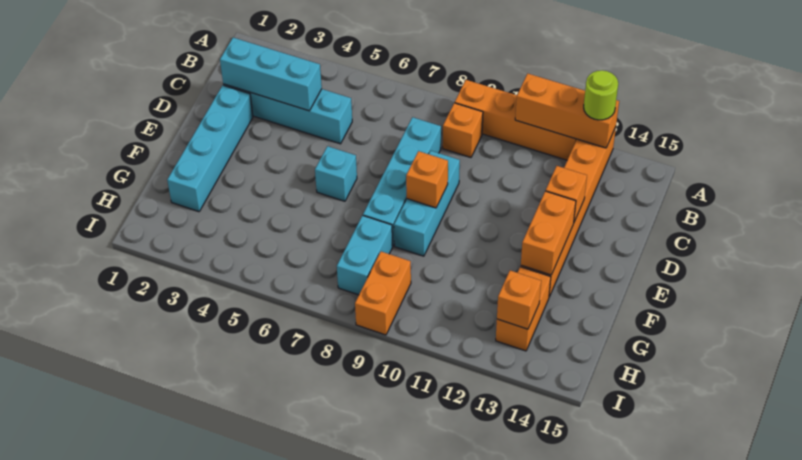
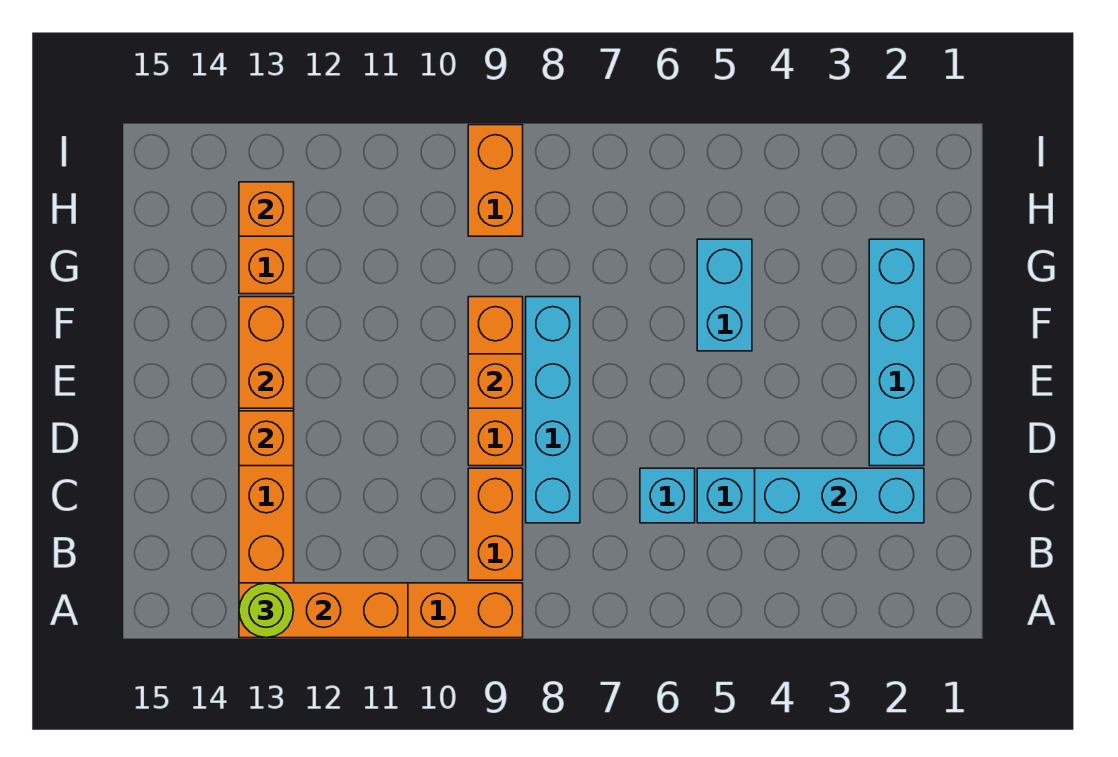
orange brick B9 level 1 -> orange brick B9:C9 level 1
cyan brick D9:F9 level 1 -> orange brick D9:F9 level 1
cyan brick E6 level 1 -> cyan brick C6 level 1
cyan brick G8:H8 level 1 -> cyan brick F5:G5 level 1

